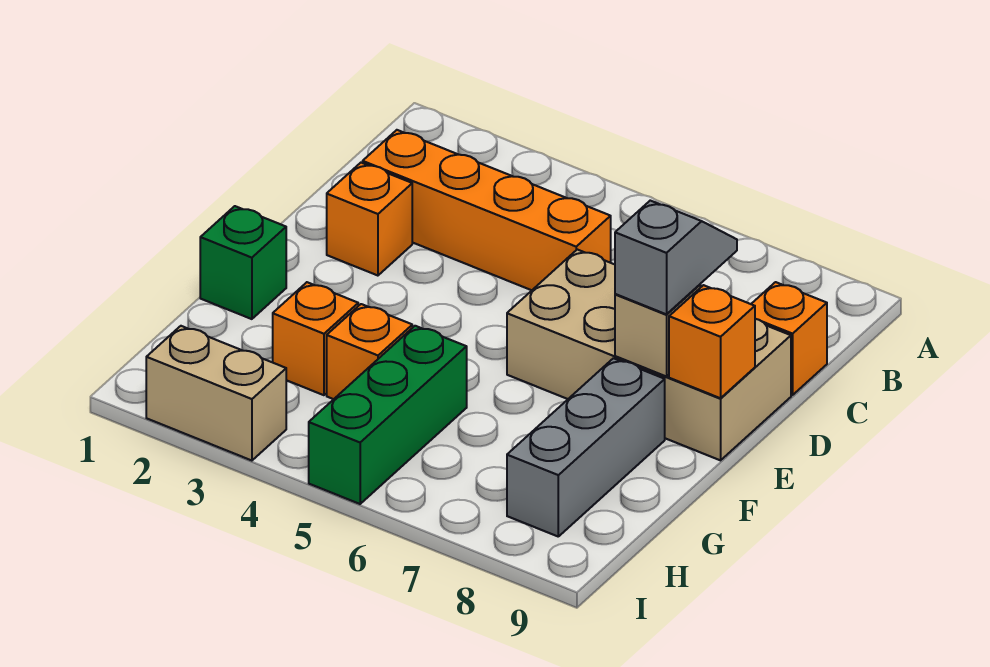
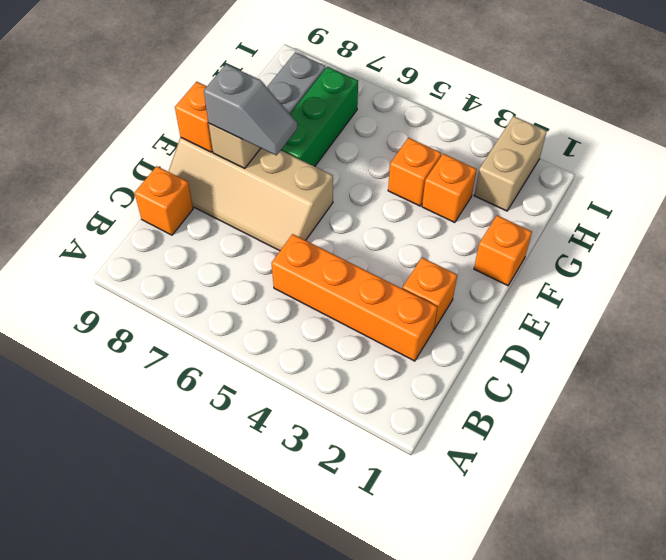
tan brick D6:E9 level 1 -> tan slope D6:E9 level 1 top E
grey slope D8:E8 level 3 top E -> grey slope E7:E8 level 3 top 8
green brick F1 level 1 -> orange brick F1 level 1
green brick G5:I5 level 1 -> green brick F7:H7 level 1
tan brick I2:I3 level 1 -> tan brick H2:I2 level 1

